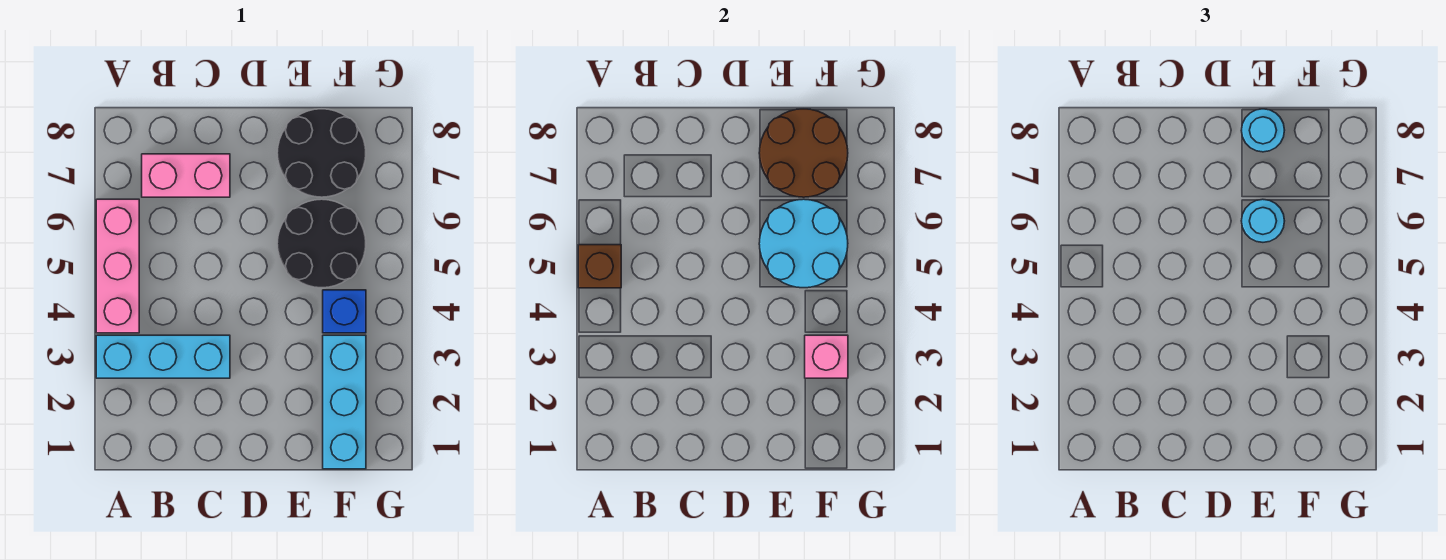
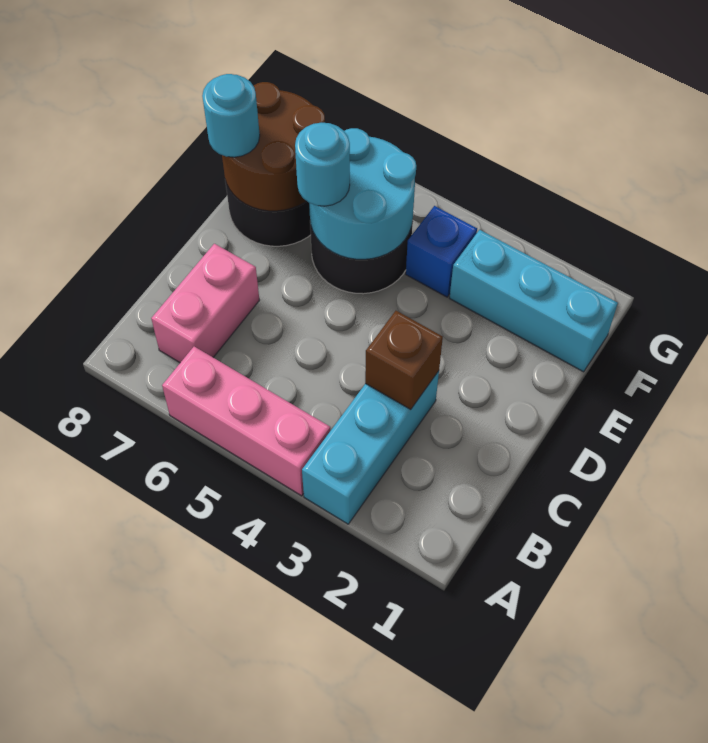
brown brick A5 level 2 -> brown brick C3 level 2
pink brick F3 level 2 -> none

